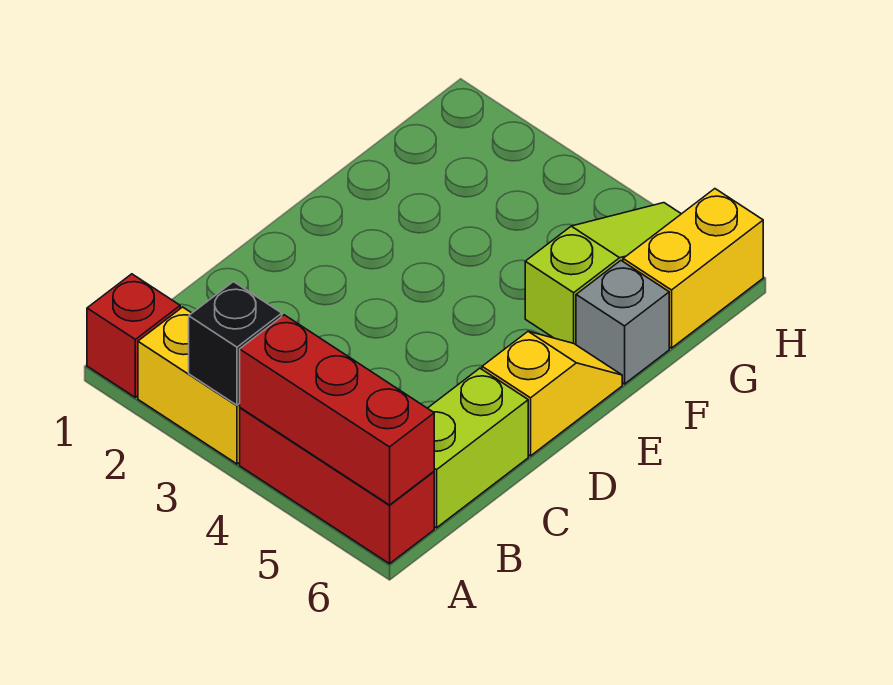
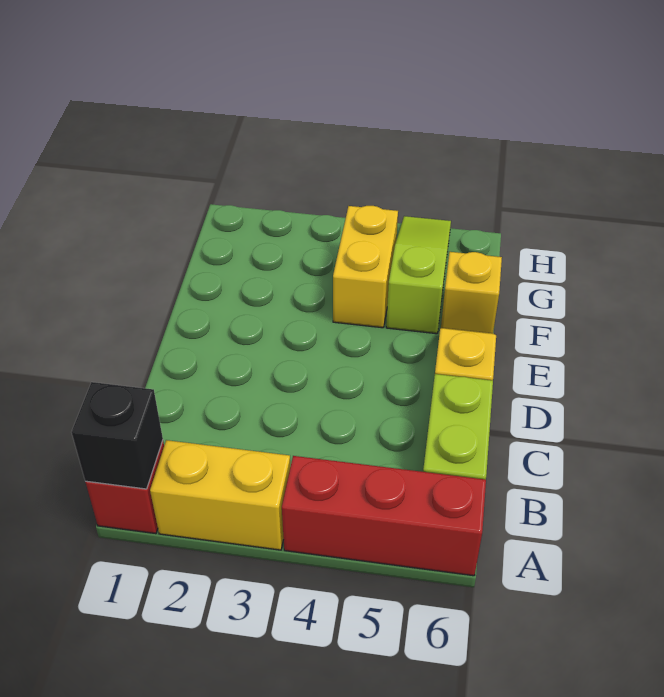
black brick A3 level 2 -> black brick A1 level 2
red brick A4:A6 level 2 -> none
grey brick F6 level 1 -> yellow brick F6 level 1
yellow brick G6:H6 level 1 -> yellow brick F4:G4 level 1

